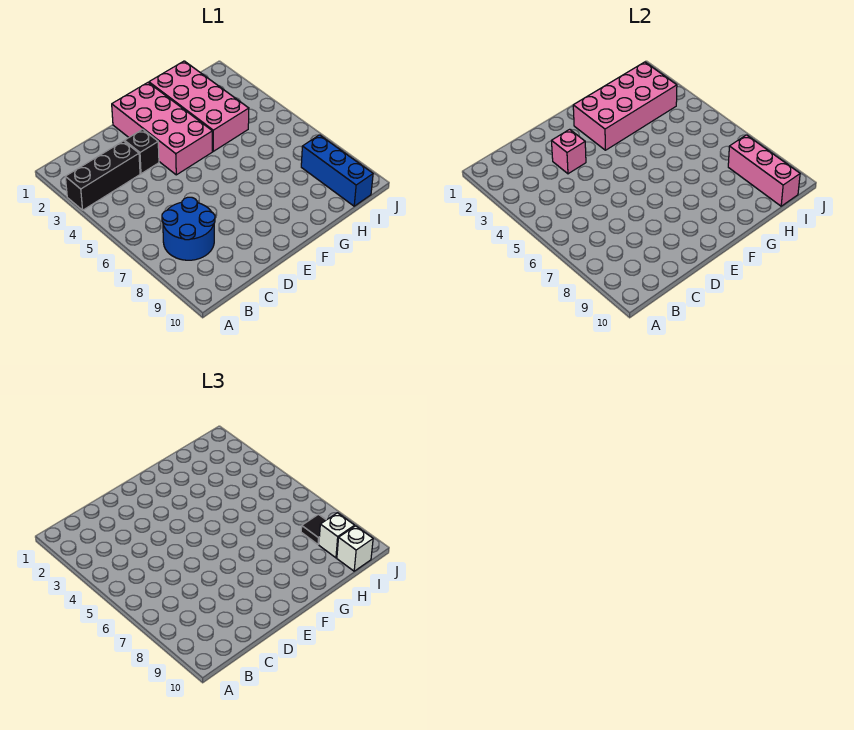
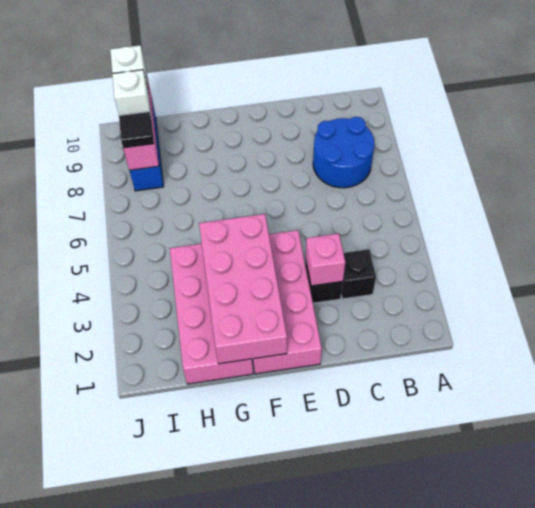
black brick A3:C3 level 1 -> black brick C3 level 1
pink brick F2:I3 level 2 -> pink brick F1:G4 level 2

